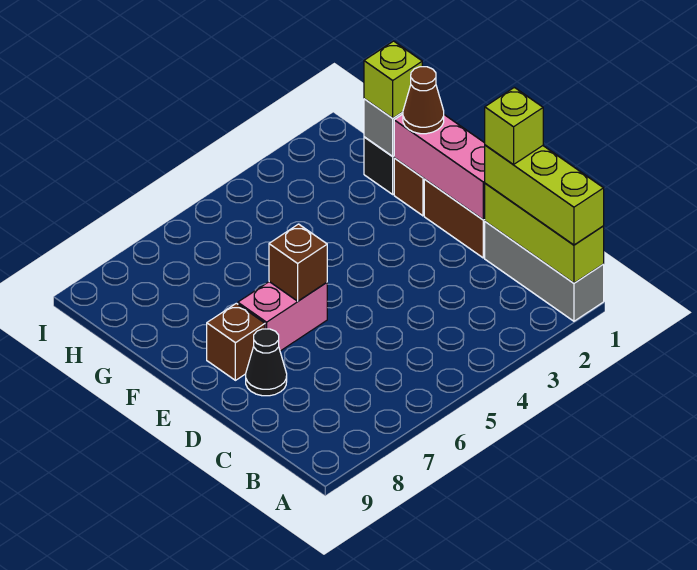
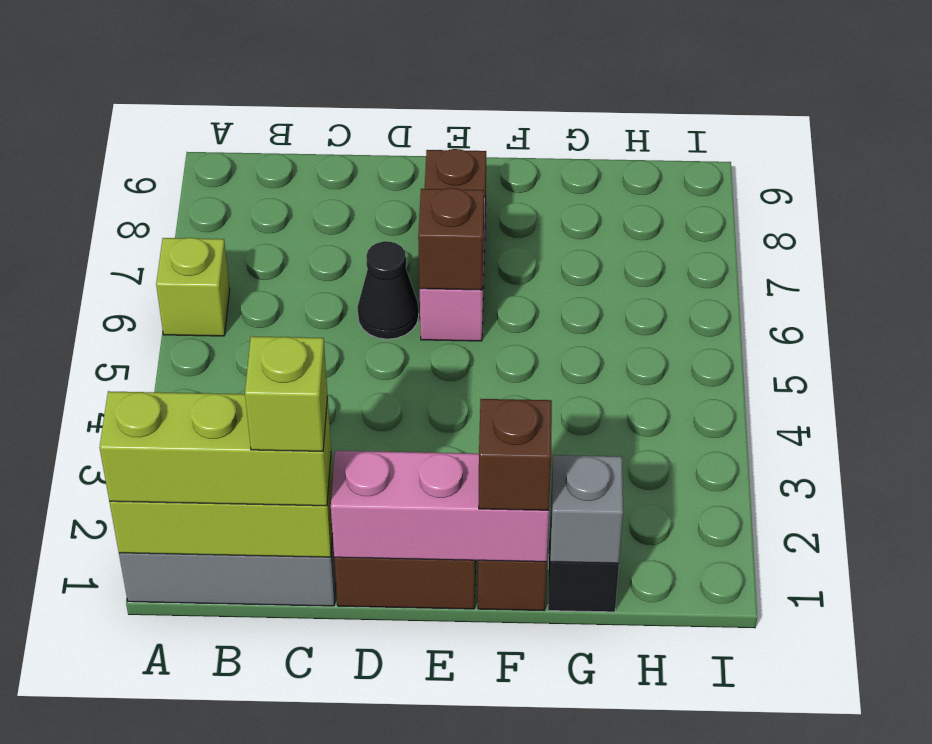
black cone D8 level 1 -> black cone D6 level 1
brown cone F1 level 3 -> brown brick F1 level 3
lime brick G1 level 3 -> lime brick A6 level 1

